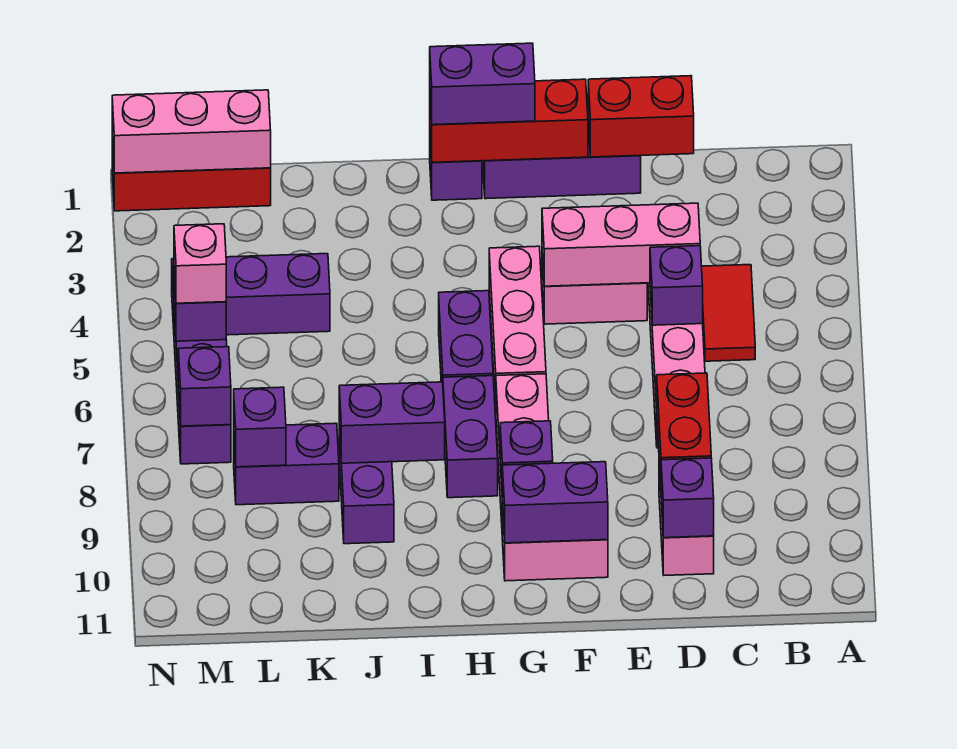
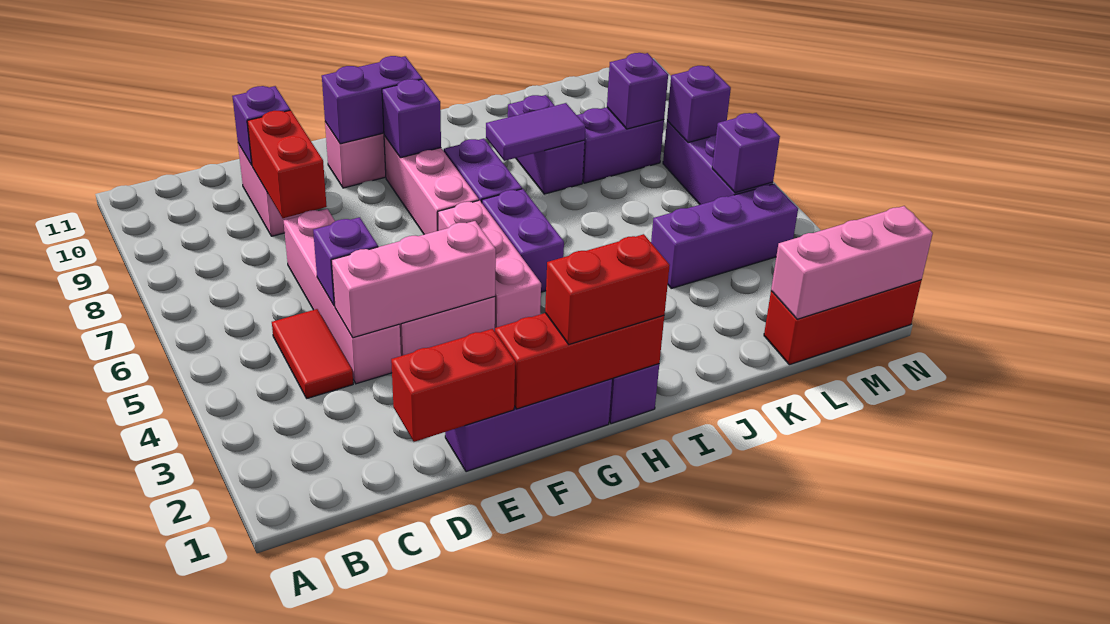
purple brick G1:H1 level 3 -> red brick G1:H1 level 3
purple brick I8:J8 level 2 -> purple tile I8:J8 level 2
pink brick M5 level 3 -> none

